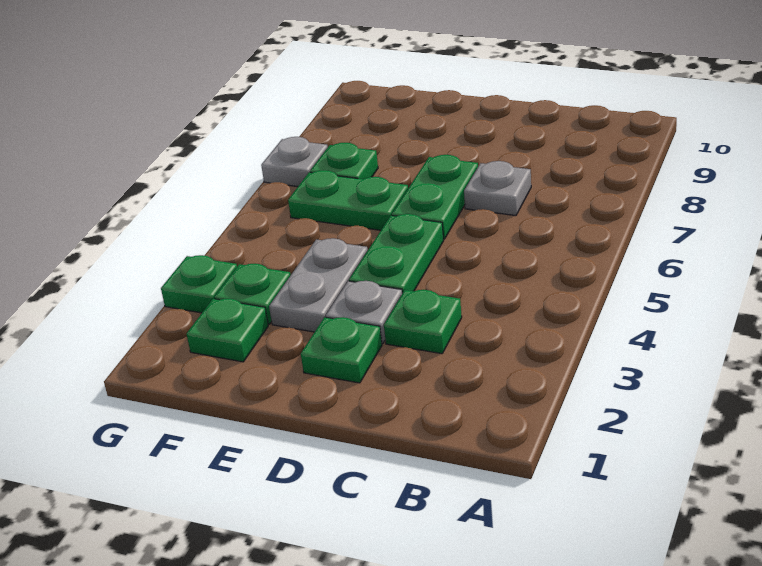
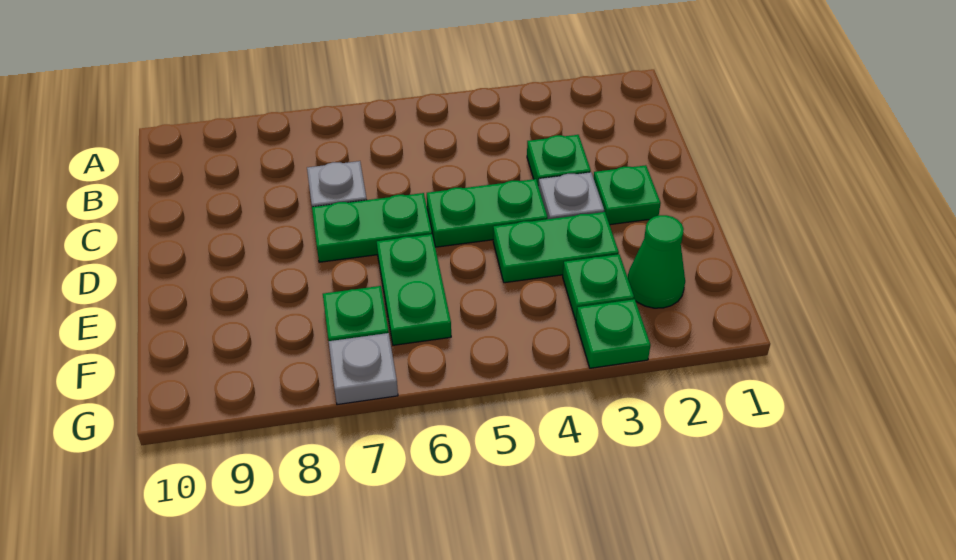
grey plate E3:E4 level 1 -> green plate E3:E4 level 1
green plate F2 level 1 -> green cone F2 level 1

